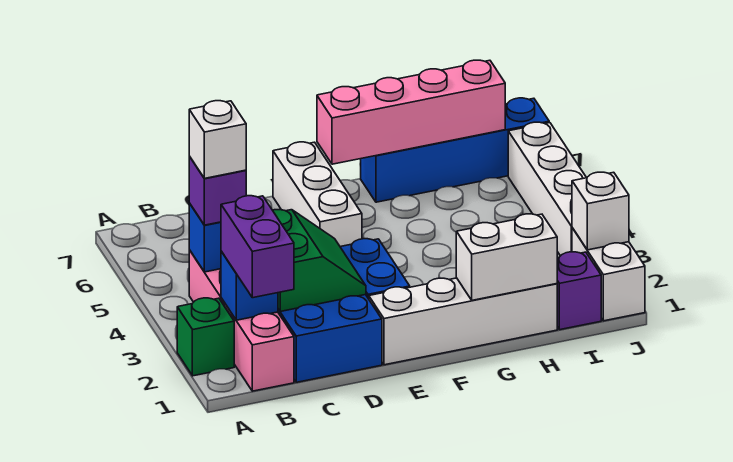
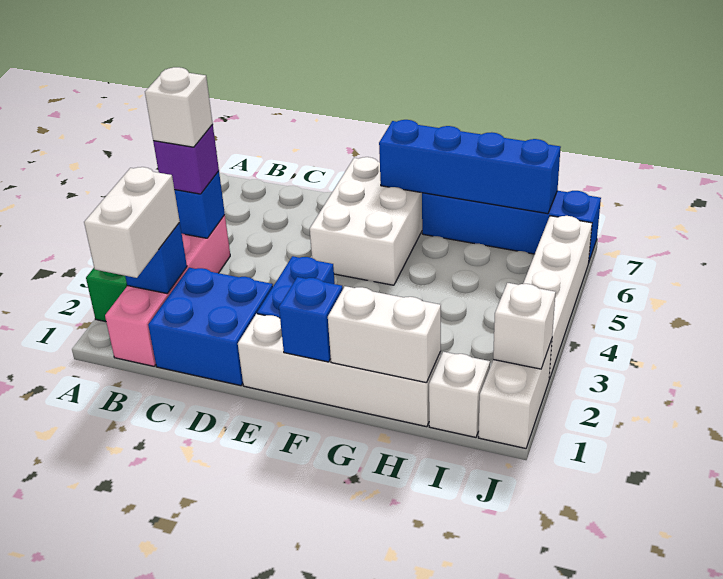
purple brick B1:B2 level 3 -> white brick B1:B2 level 3
green slope C2:D3 level 2 top C -> none
white brick E5:E7 level 1 -> white brick E5:F7 level 1
none -> blue brick F1 level 2
pink brick F7:I7 level 2 -> blue brick F7:I7 level 2
purple brick I1 level 1 -> white brick I1 level 1

